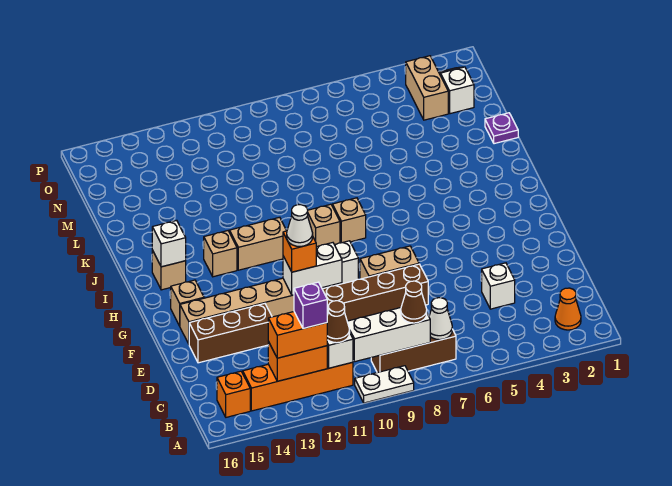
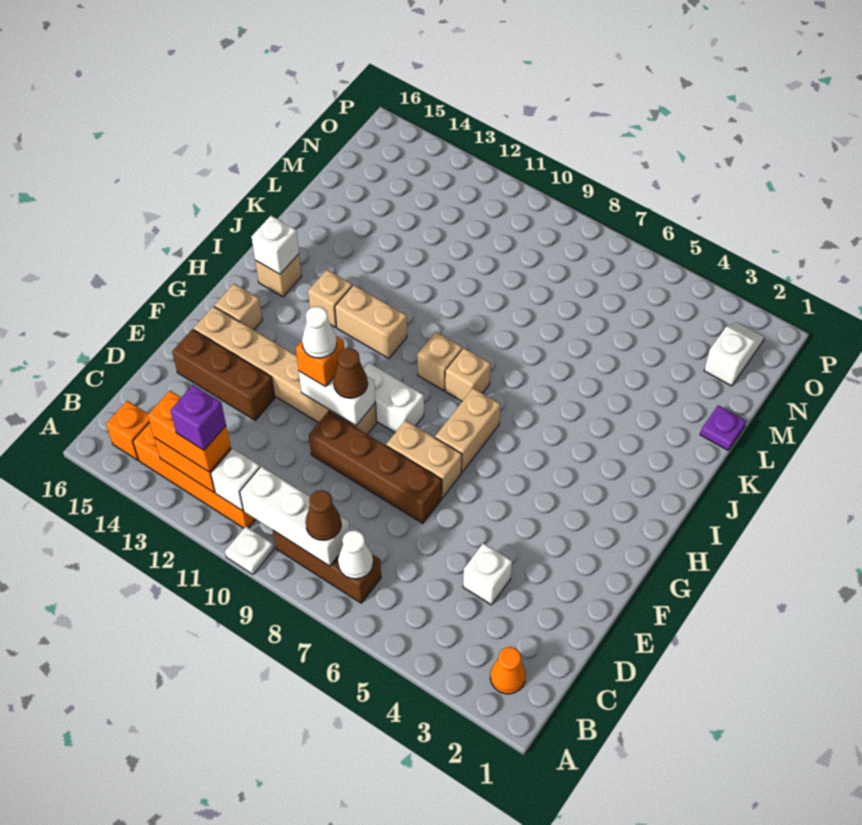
white plate A9:A10 level 1 -> white plate A10 level 1
brown cone B11 level 3 -> brown cone F10 level 3
tan brick N3:O3 level 1 -> tan brick G7:H7 level 1

